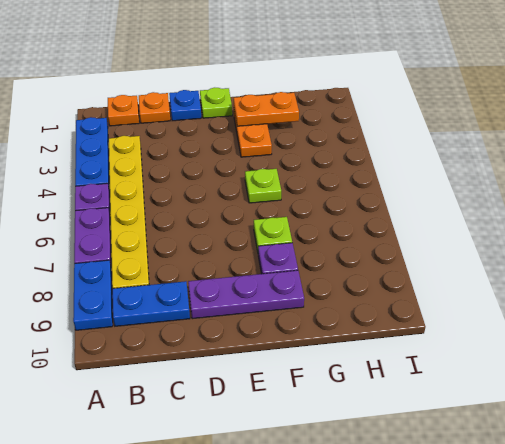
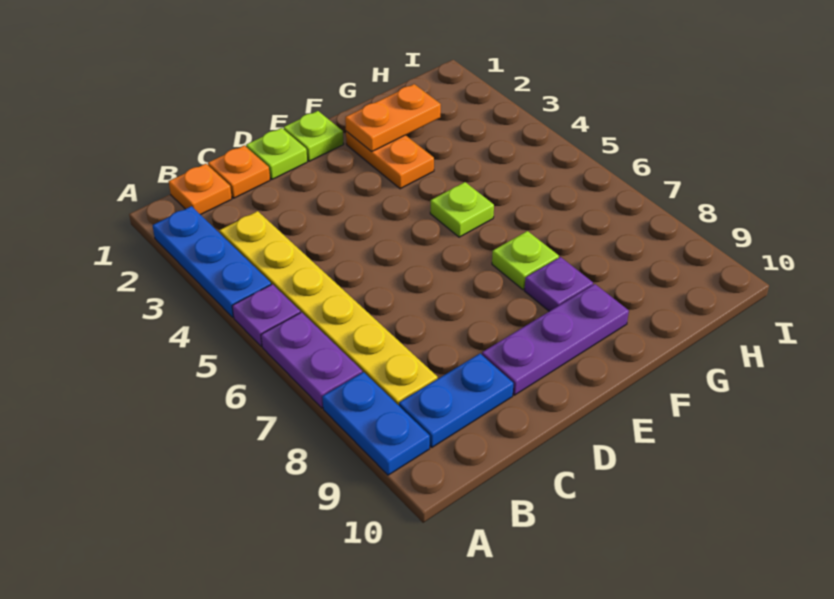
blue plate D1 level 1 -> lime plate D1 level 1

